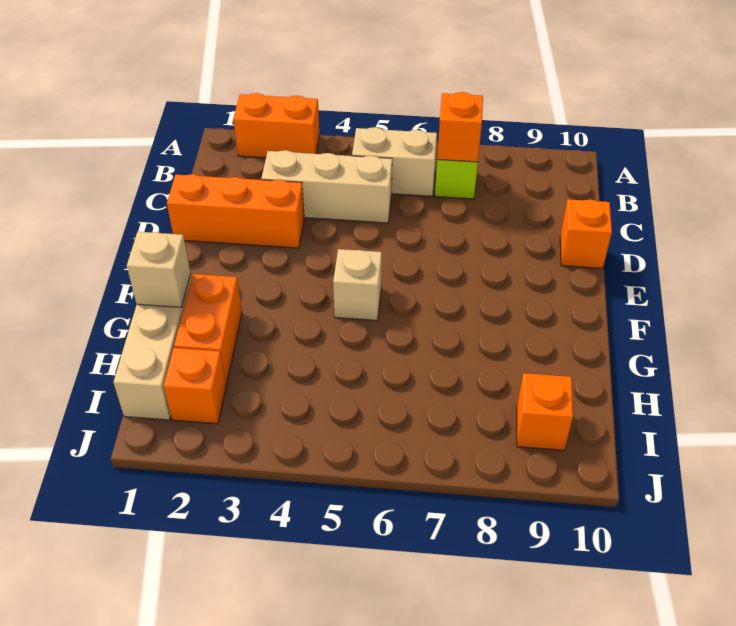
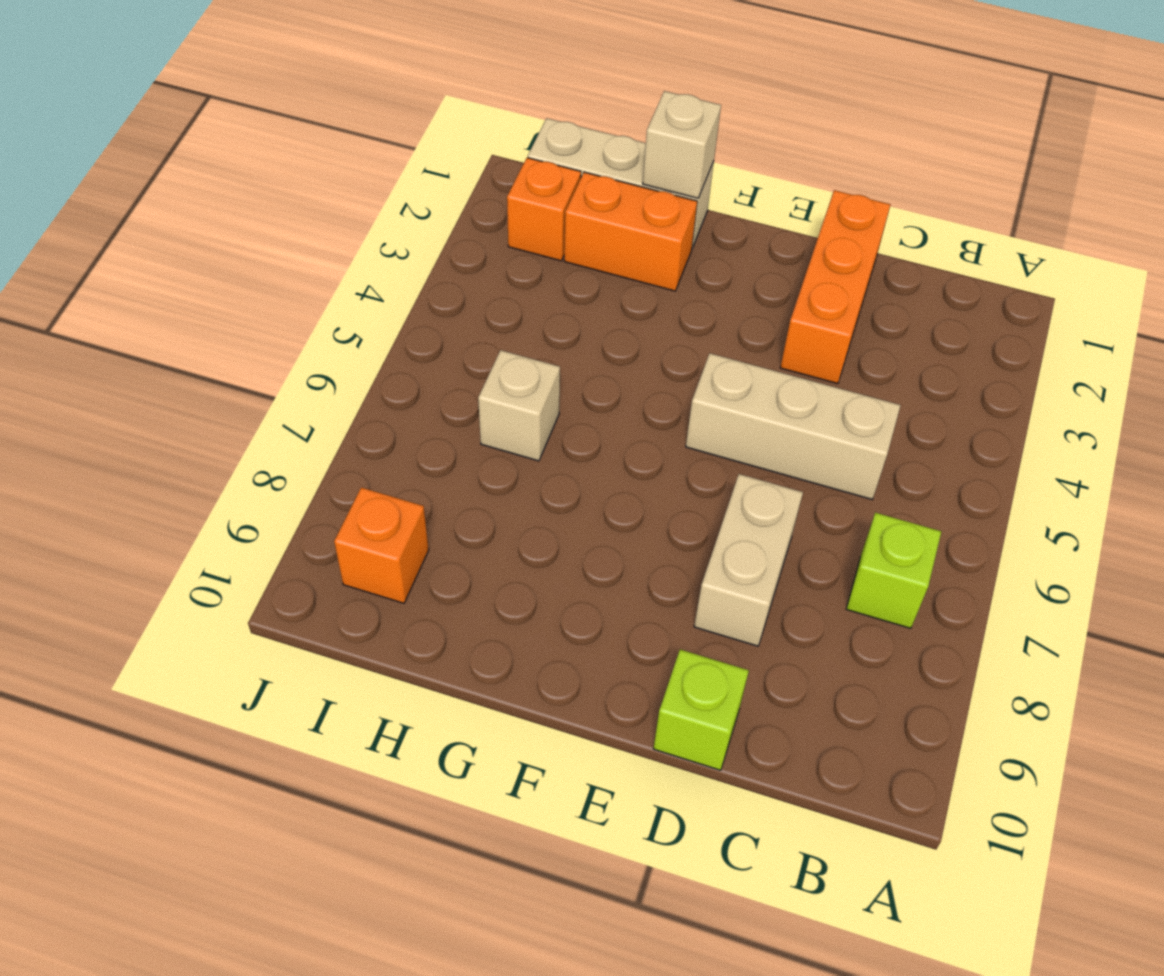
orange brick A2:A3 level 1 -> none
tan brick B5:B6 level 1 -> tan brick D7:D8 level 1
orange brick B7 level 2 -> none
tan brick C3:C5 level 1 -> tan brick C5:E5 level 1
orange brick D10 level 1 -> lime brick D10 level 1
tan brick F5 level 1 -> tan brick H6 level 1

